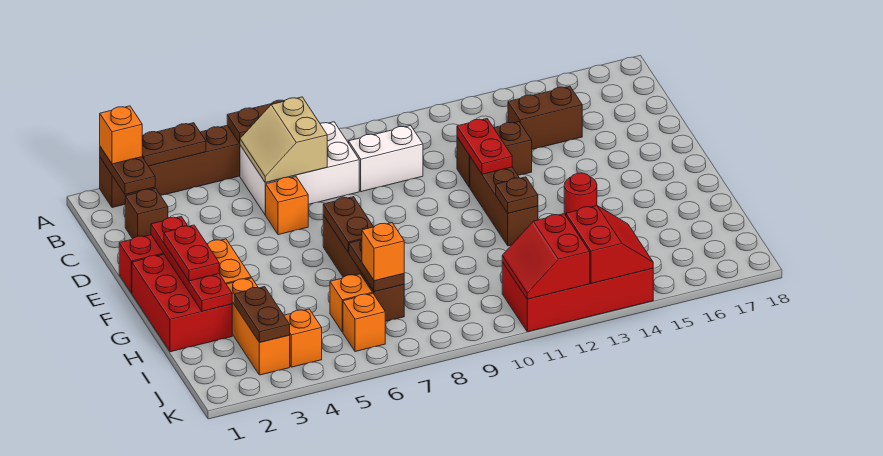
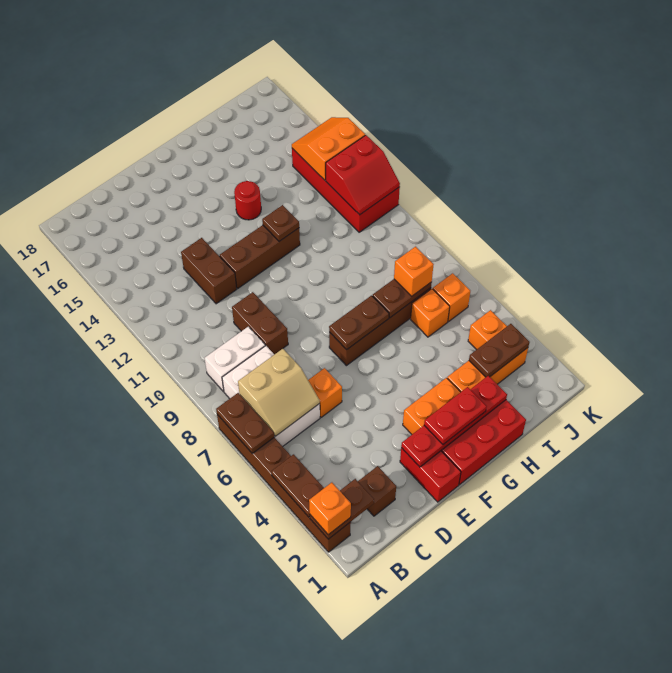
white brick C9:C10 level 1 -> white brick B9:C9 level 1
brown brick C14:C15 level 1 -> brown brick D9:D10 level 1
red plate D12:E12 level 2 -> none
red slope J13:K14 level 2 top 13 -> orange slope J13:K14 level 2 top 13

